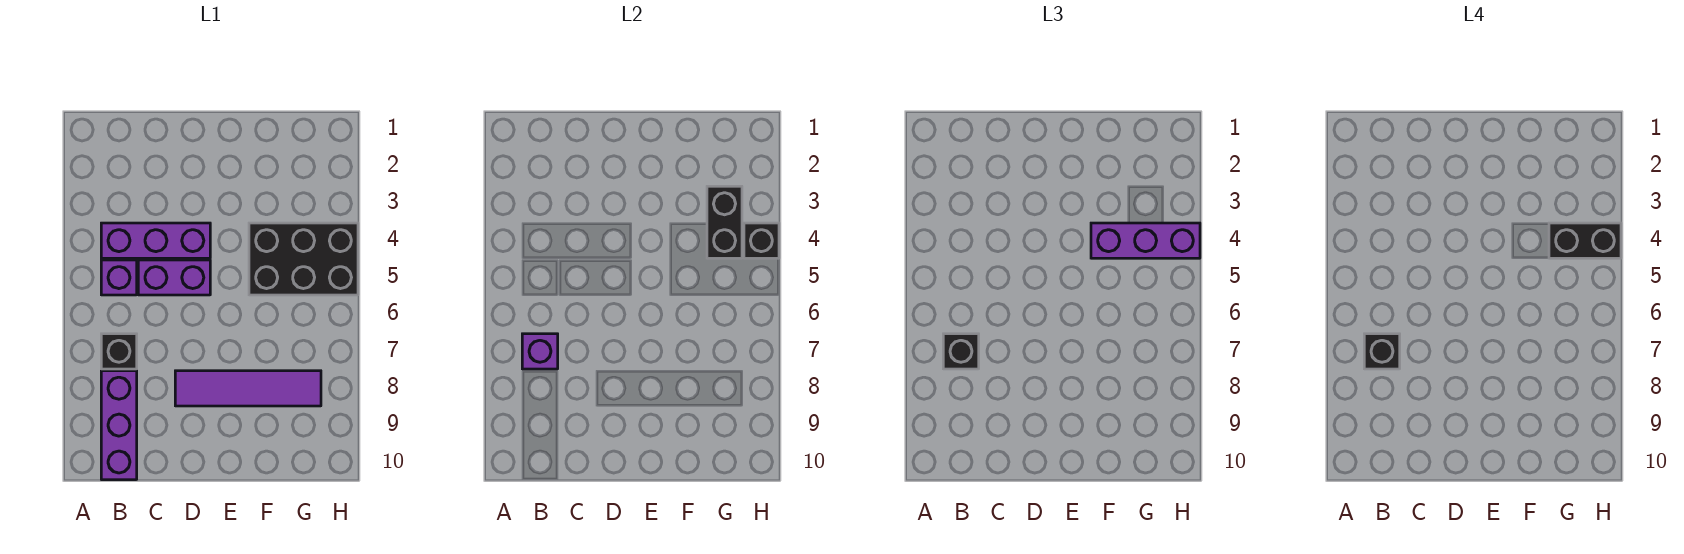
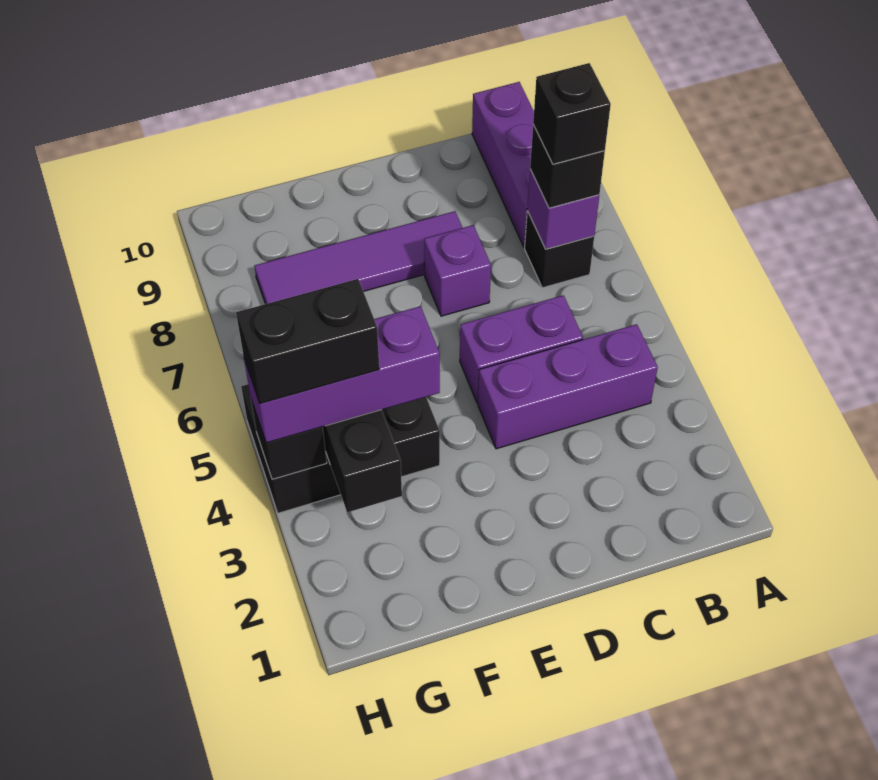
purple brick B5 level 1 -> purple brick D7 level 1

